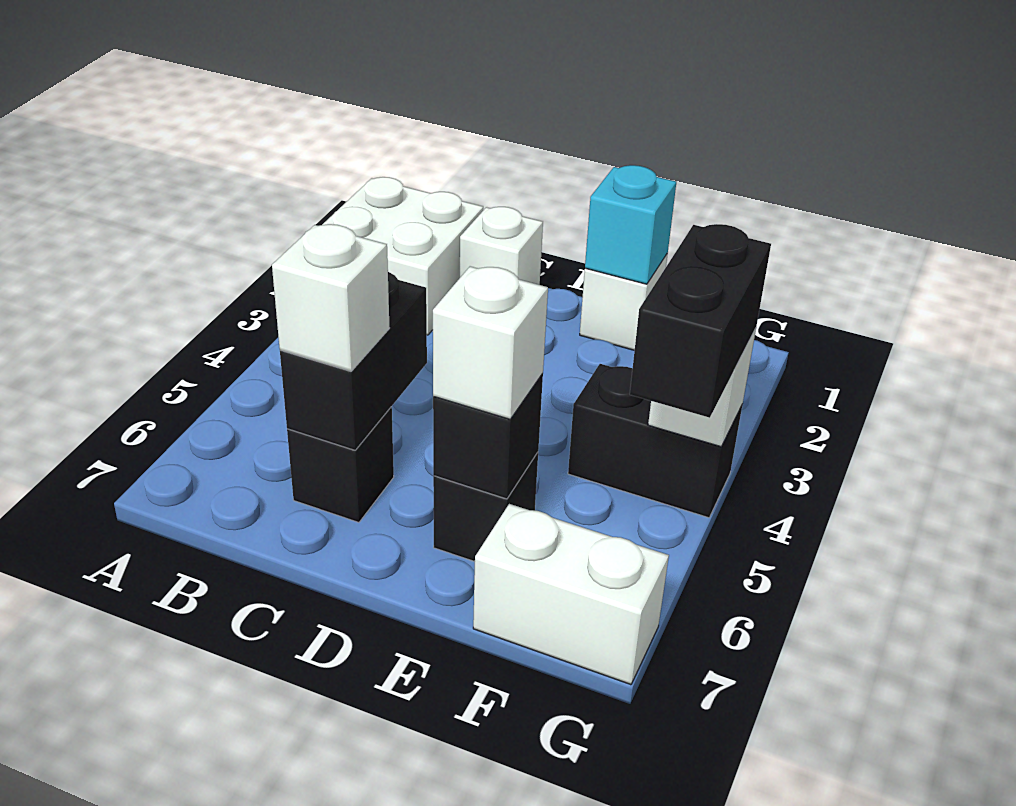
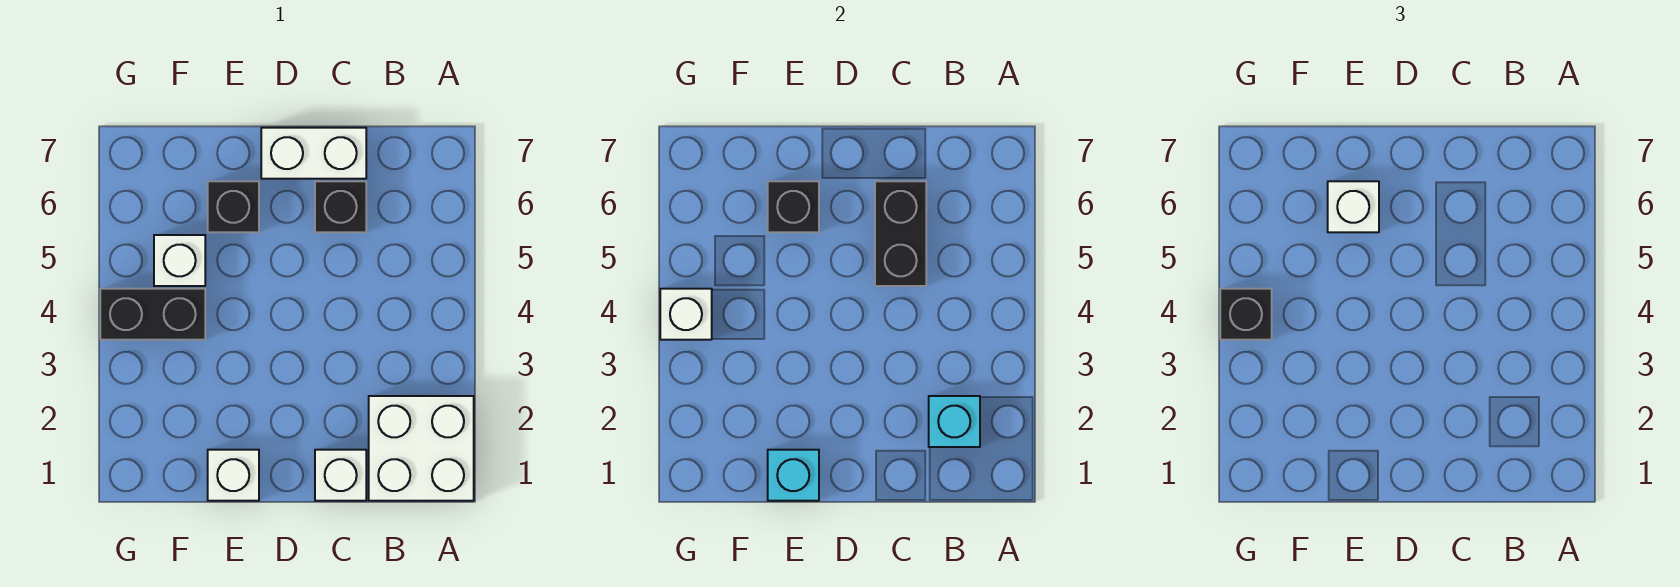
none -> cyan brick B2 level 2
white brick C6 level 3 -> white brick F5 level 1
white brick F7:G7 level 1 -> white brick C7:D7 level 1
black brick G4:G5 level 3 -> black brick G4 level 3

